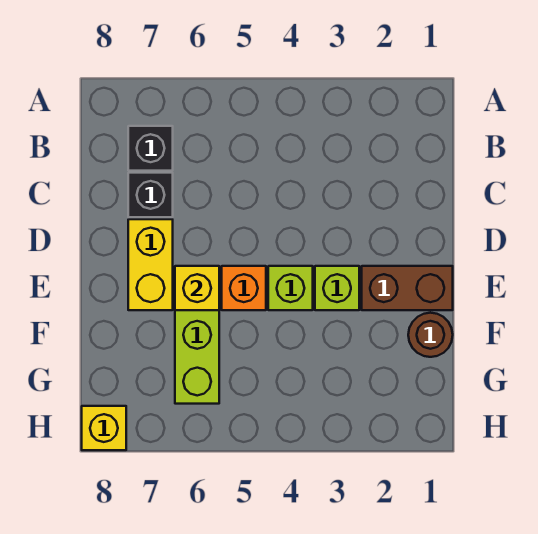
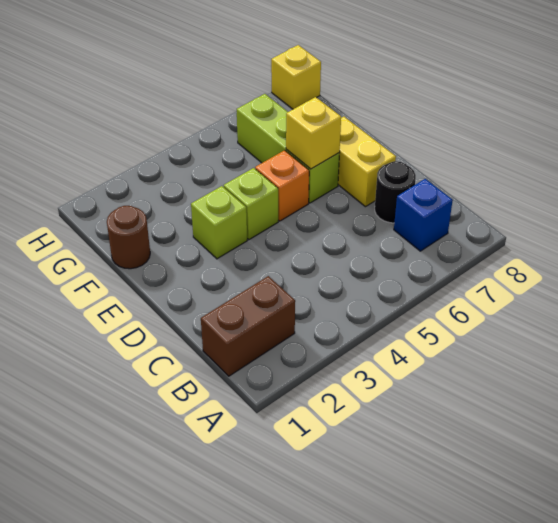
black brick B7 level 1 -> blue brick B7 level 1
black brick C7 level 1 -> black round brick C7 level 1
brown brick E1:E2 level 1 -> brown brick B1:B2 level 1

